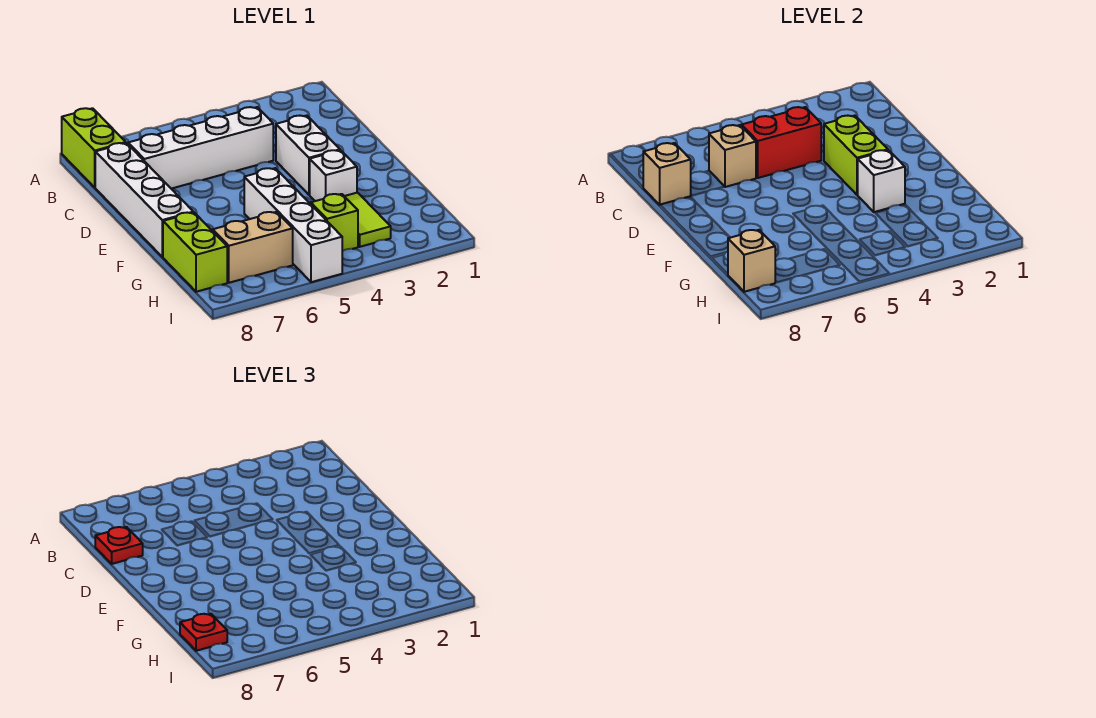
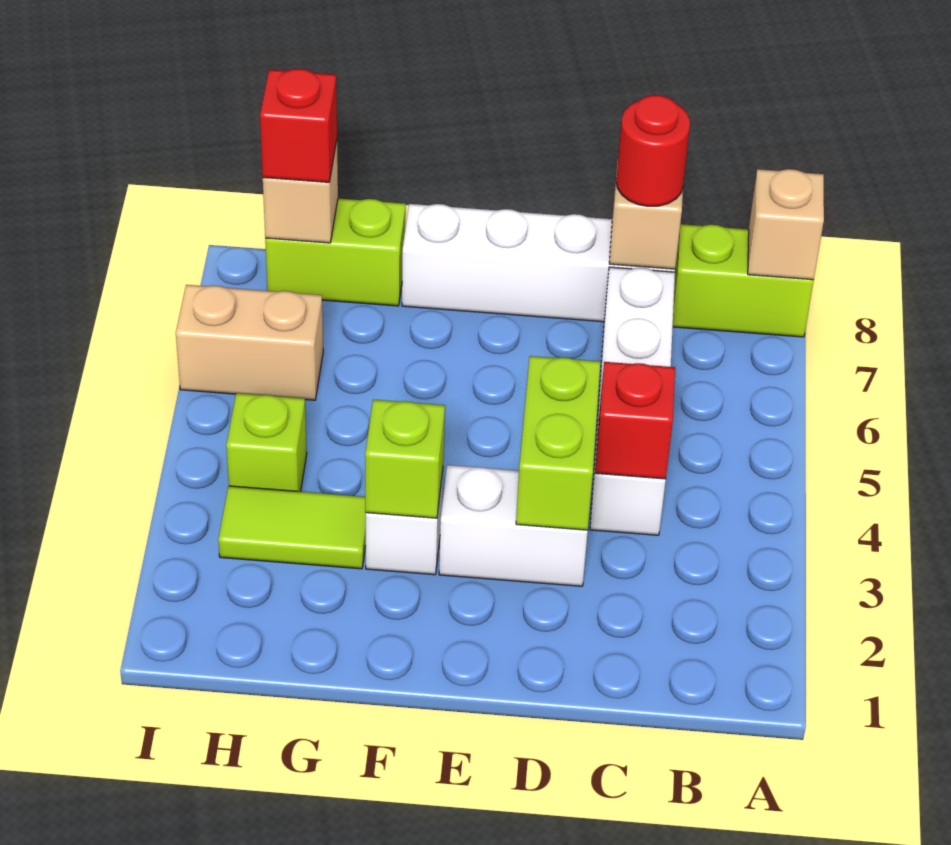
red brick C4:C5 level 2 -> red brick C4 level 2
tan brick C6 level 2 -> tan brick A8 level 2
red plate C8 level 3 -> red round brick C8 level 3
lime brick D3:E3 level 2 -> lime brick D3:D4 level 2
white brick F3 level 2 -> lime brick F3 level 2
white brick F5:I5 level 1 -> none
tan brick H6:H7 level 1 -> tan brick H6:I6 level 1
red plate H8 level 3 -> red brick H8 level 3

